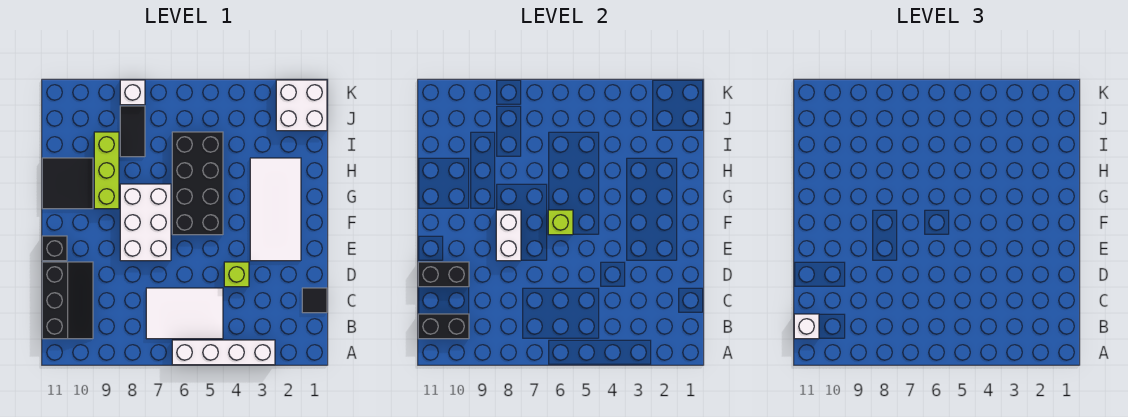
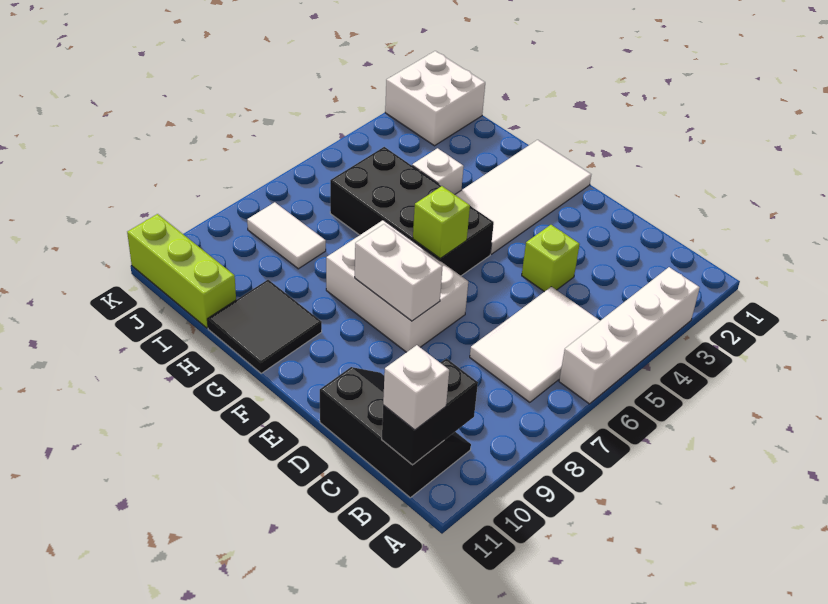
black tile C1 level 1 -> none
black brick D10:D11 level 2 -> none
white tile E2:H3 level 1 -> white tile F1:G4 level 1
black brick E11 level 1 -> none
lime brick G9:I9 level 1 -> lime brick I11:K11 level 1
black tile I8:J8 level 1 -> white tile I8:J8 level 1
white brick K8 level 1 -> white brick H4 level 1

